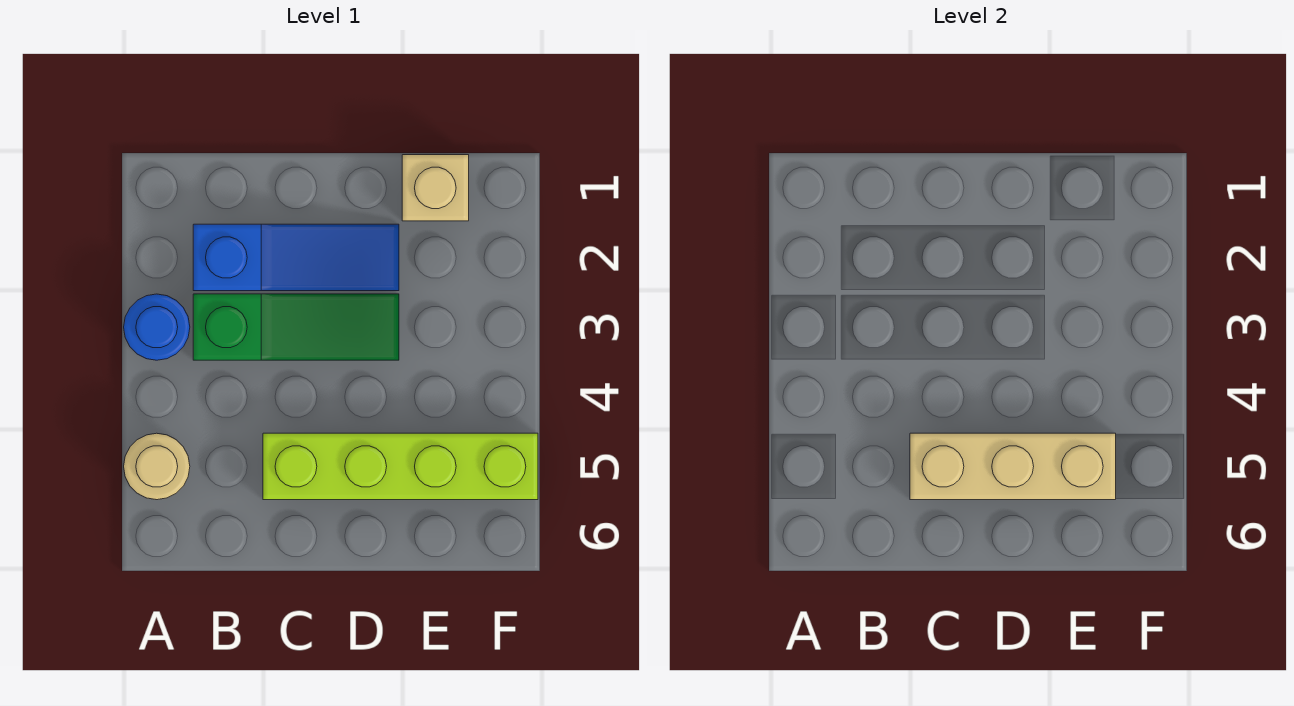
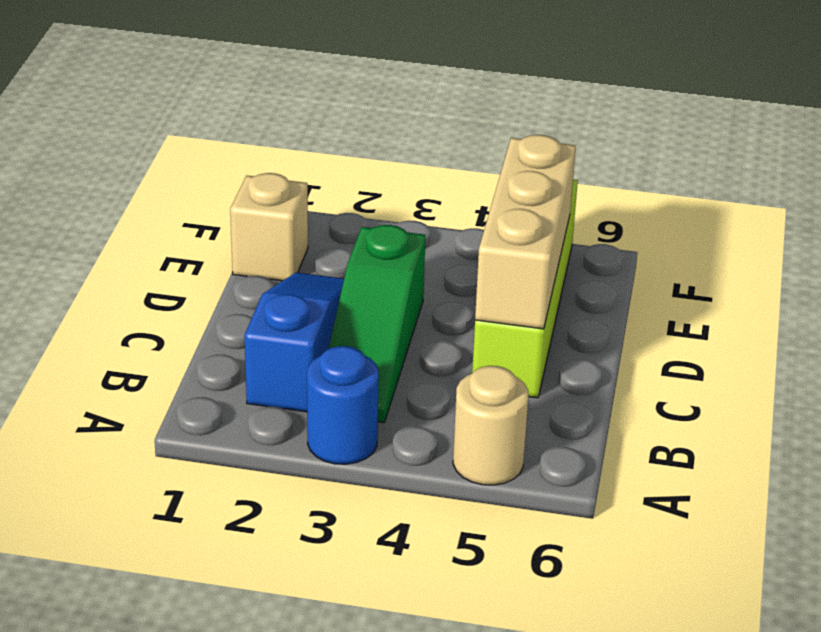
green slope B3:D3 level 1 top B -> green slope B3:D3 level 1 top D

